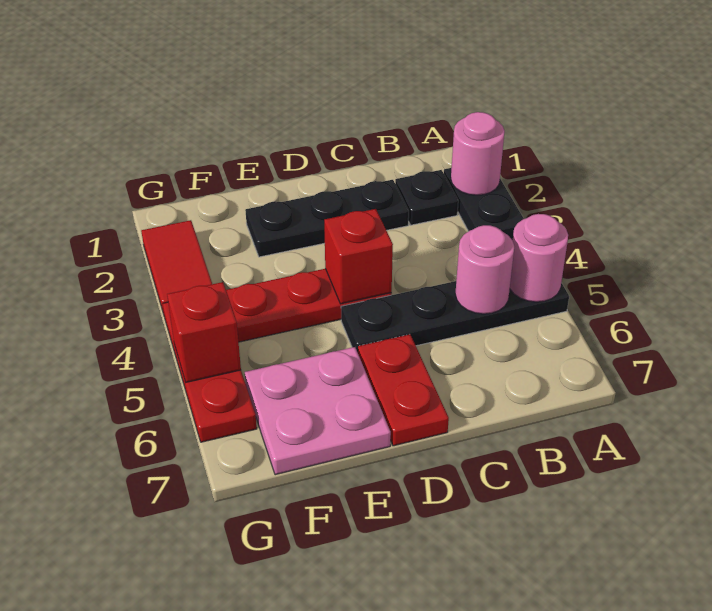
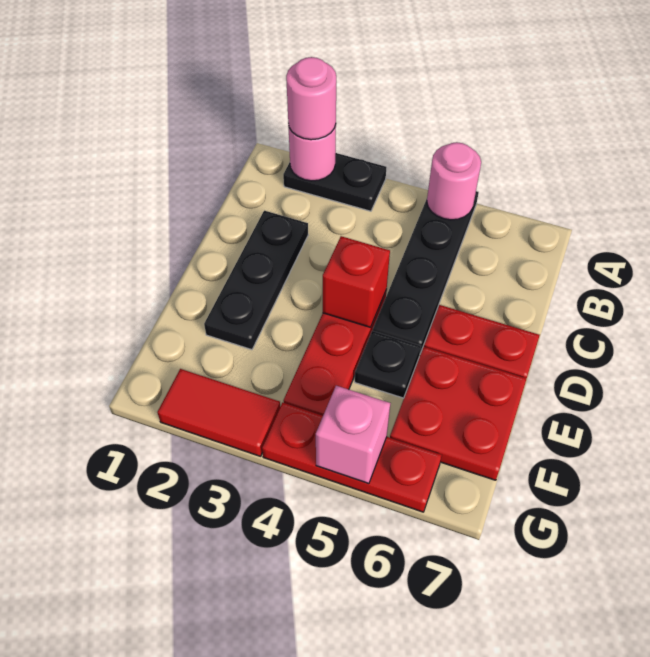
black plate B2 level 1 -> black plate E5 level 1
pink round brick B5 level 2 -> pink round brick A2 level 3
pink plate E6:F7 level 1 -> red plate E6:F7 level 1
red brick G5 level 2 -> pink brick G5 level 2

